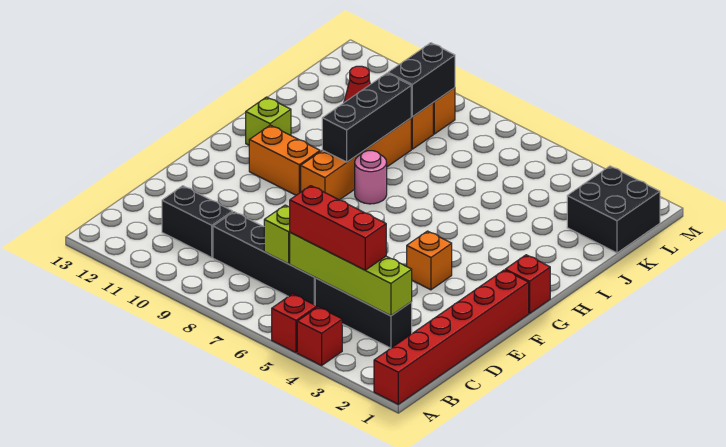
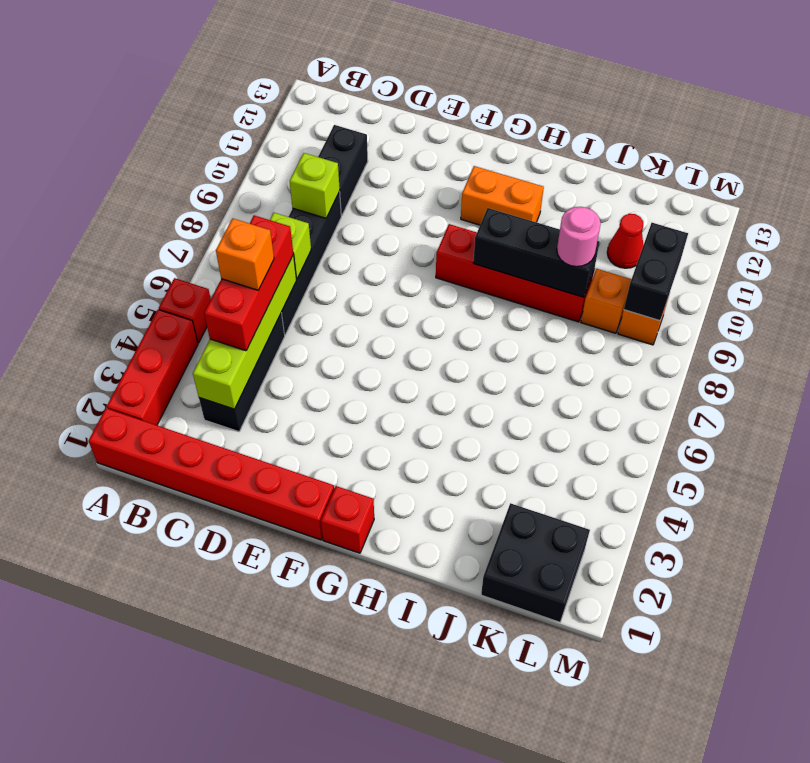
red brick A4 level 1 -> red brick A2:A4 level 1
orange brick F4 level 1 -> orange brick C5 level 4
orange brick G9:J9 level 1 -> red brick G9:J9 level 1
orange brick G10:G11 level 1 -> orange brick G11:H11 level 1
pink round brick H8 level 1 -> pink round brick J9 level 3
lime brick H12 level 1 -> lime brick C9 level 2
black brick K9:L9 level 2 -> black brick L9:L10 level 2

